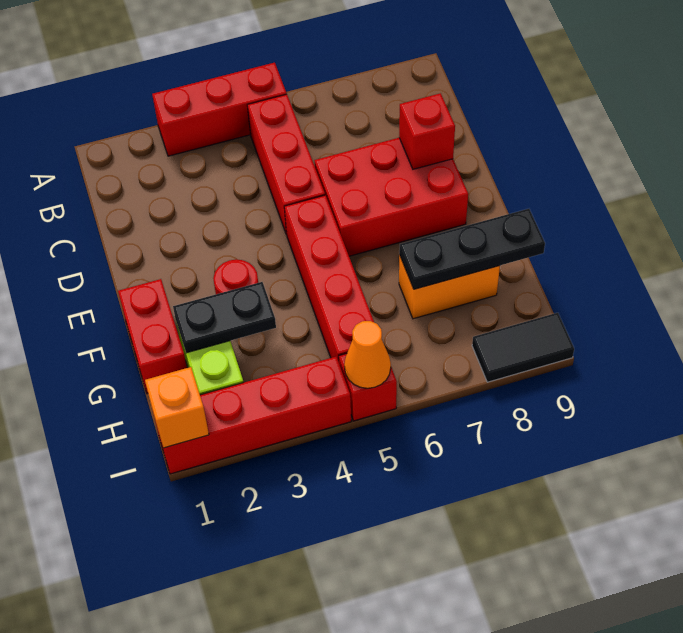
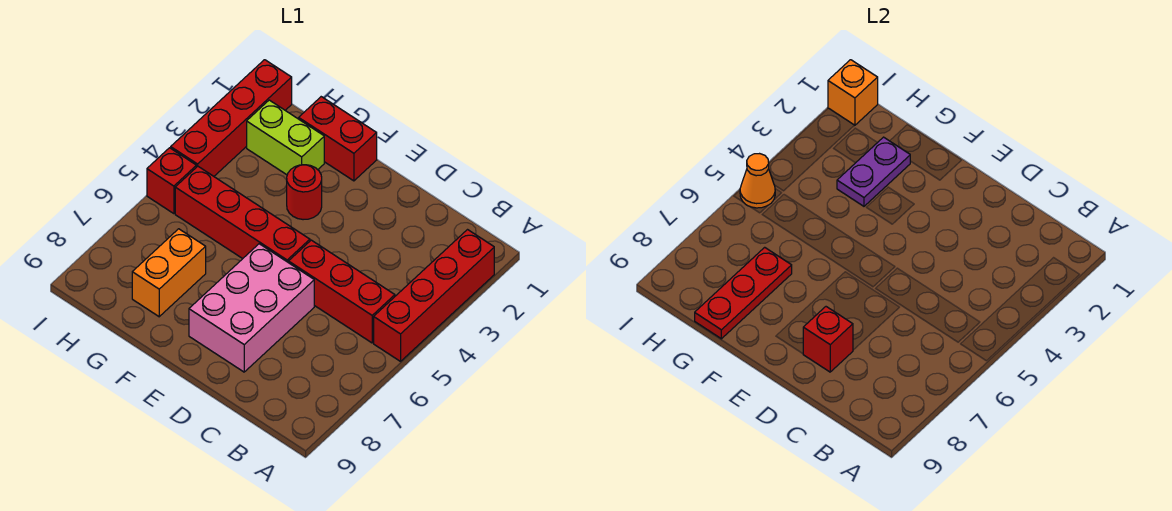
red brick A3:A5 level 1 -> red brick A2:A5 level 1
red brick D6:E8 level 1 -> pink brick D6:E8 level 1
black plate G2:G3 level 2 -> purple plate G2:G3 level 2
black plate G7:G9 level 2 -> red plate G7:G9 level 2
black tile I8:I9 level 1 -> none

